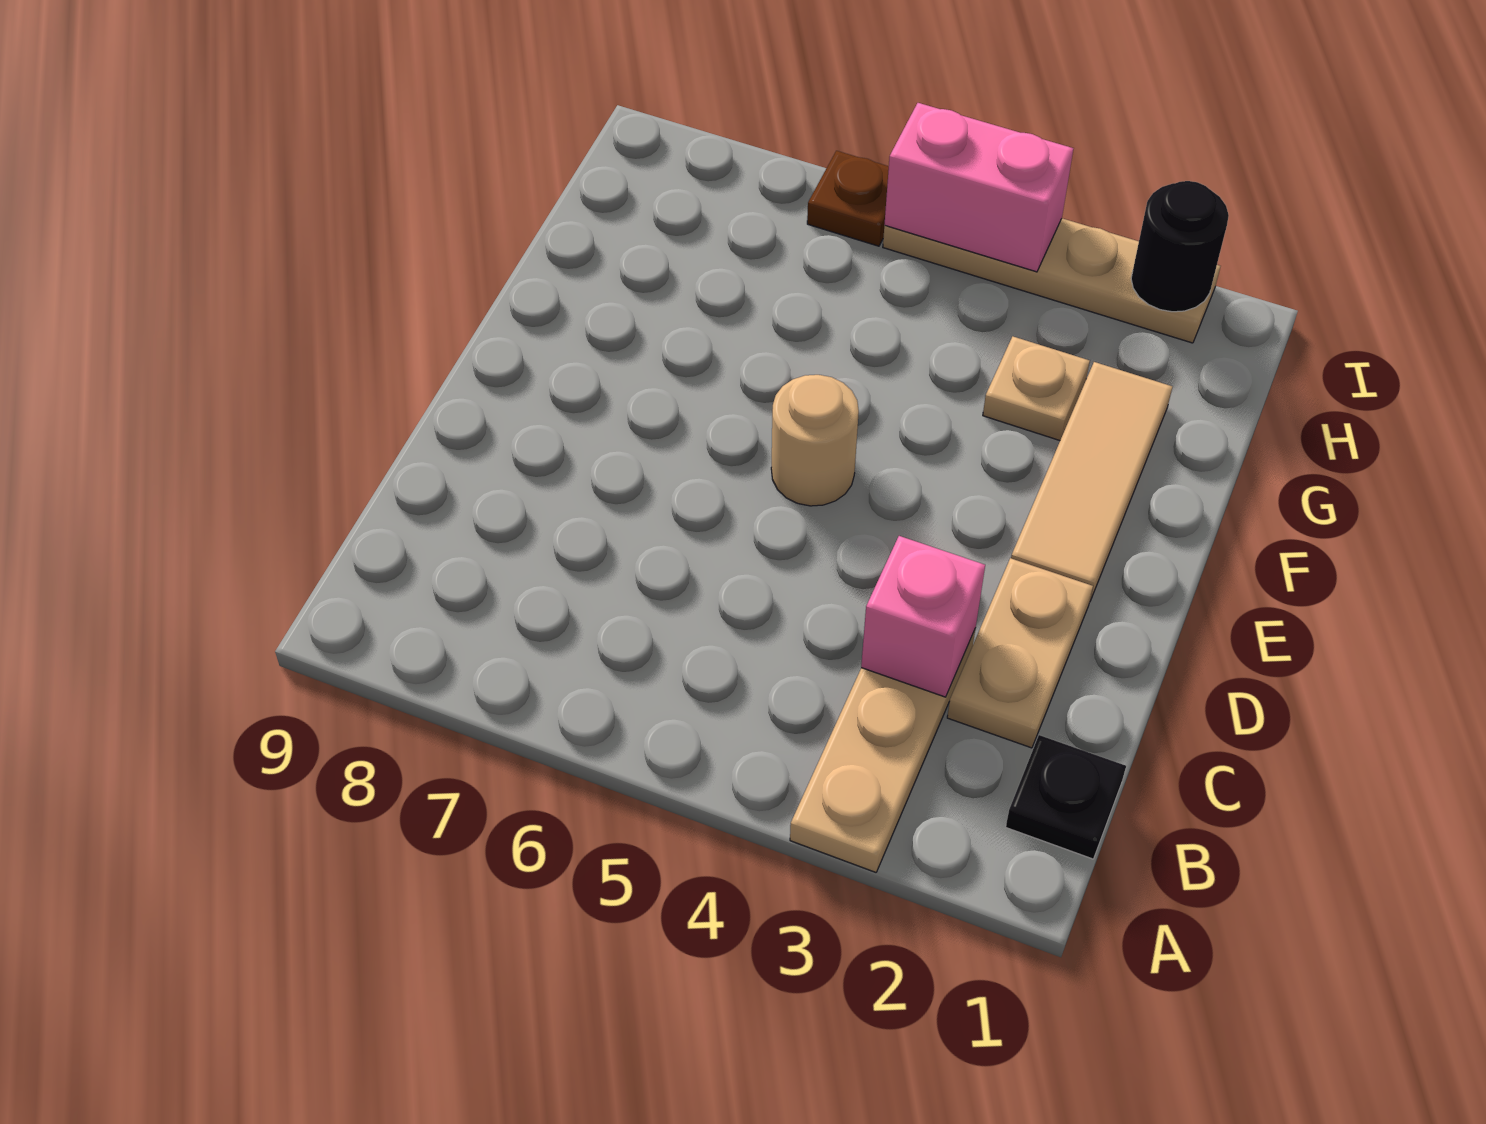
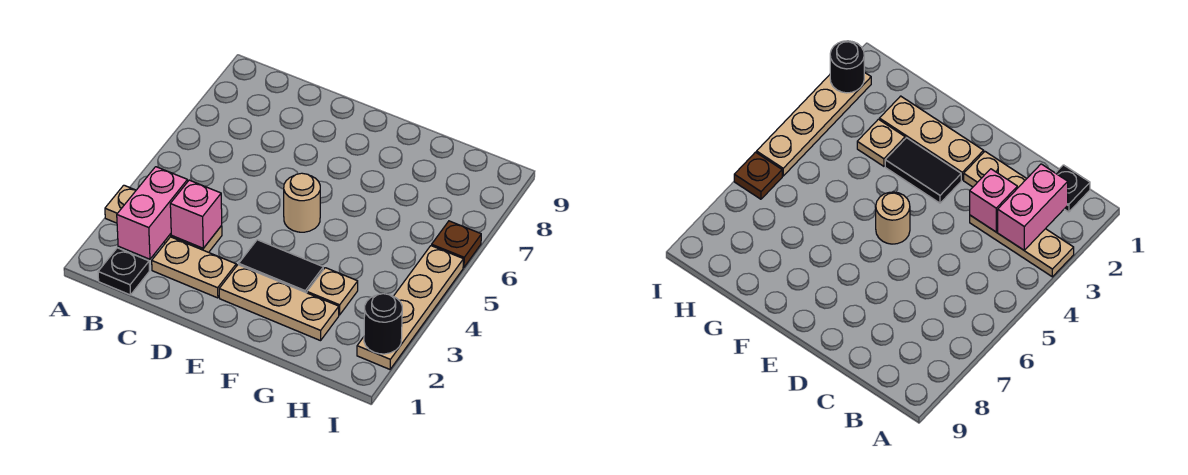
tan tile E2:G2 level 1 -> tan plate E2:G2 level 1
none -> black tile E3:F3 level 1
pink brick I4:I5 level 2 -> pink brick B2:B3 level 2

